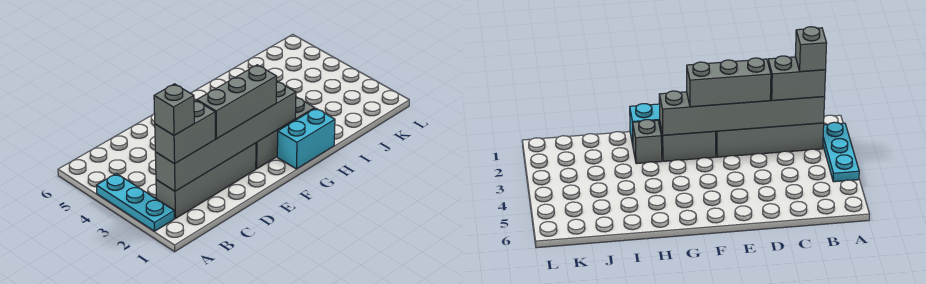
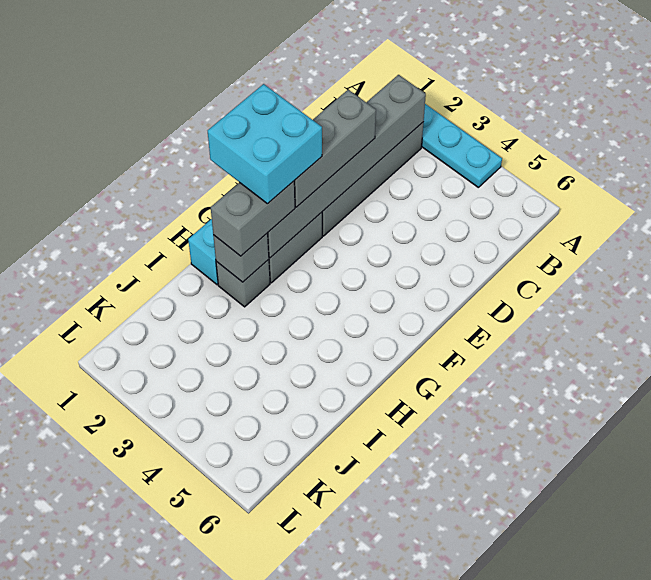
grey brick B2:C2 level 3 -> grey brick G2:H2 level 3
grey brick B2 level 4 -> grey brick H2 level 2
none -> cyan brick F1:G2 level 4

